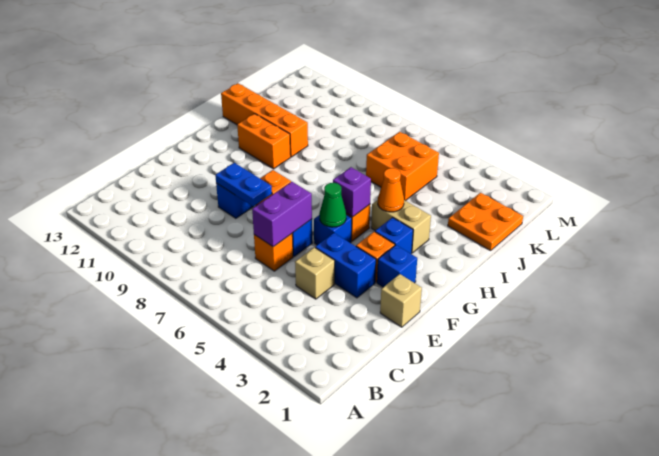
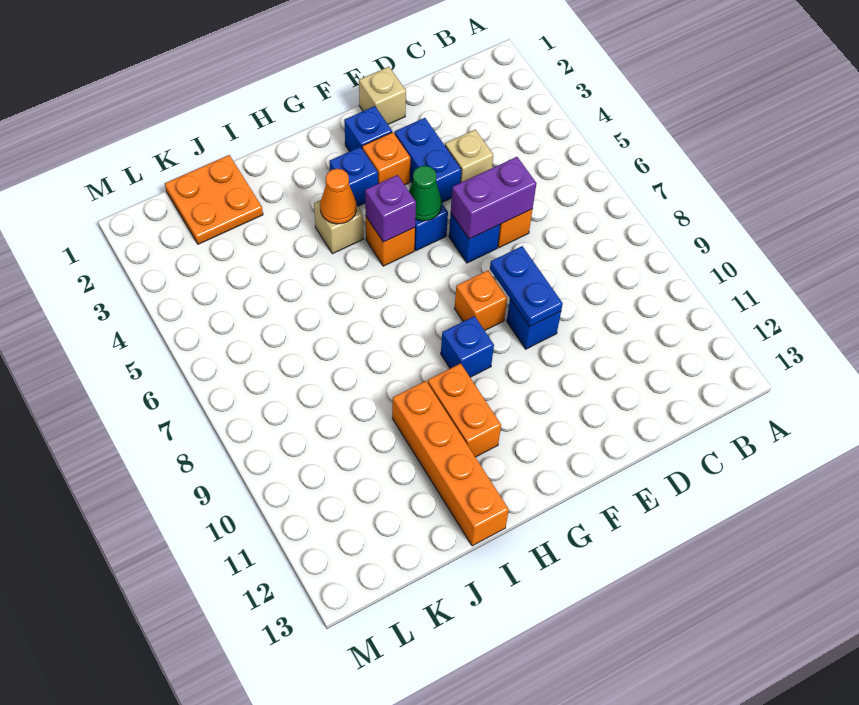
none -> blue brick G9 level 1
tan brick H3:H4 level 1 -> tan brick H4 level 1
orange brick J5:K6 level 1 -> none

